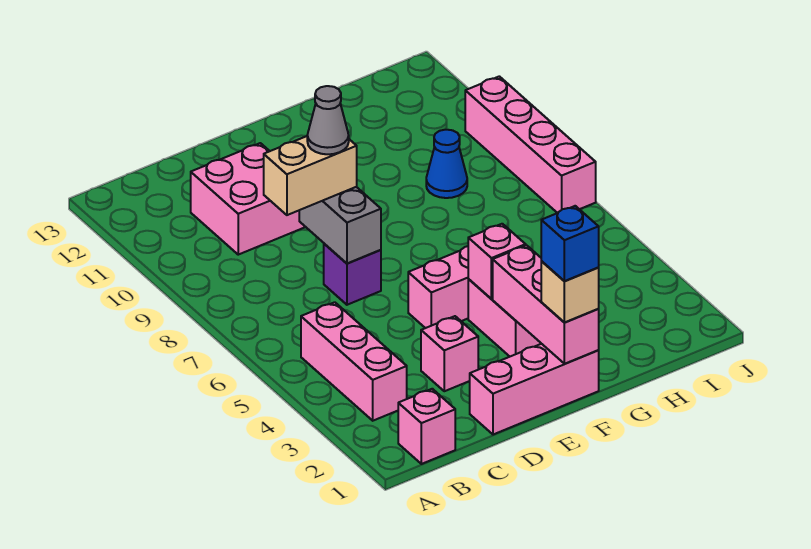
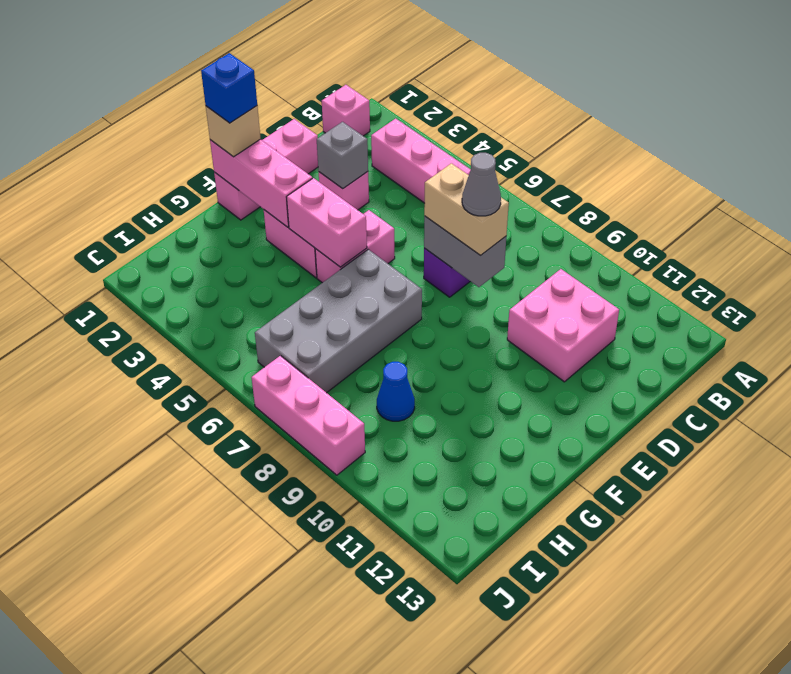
tan brick C8:D8 level 3 -> tan brick D7:D8 level 3
none -> grey brick D3 level 2
pink brick F4 level 2 -> pink brick F4:F5 level 2
none -> grey brick F6:I7 level 1
pink brick J7:J10 level 1 -> pink brick J7:J9 level 1

